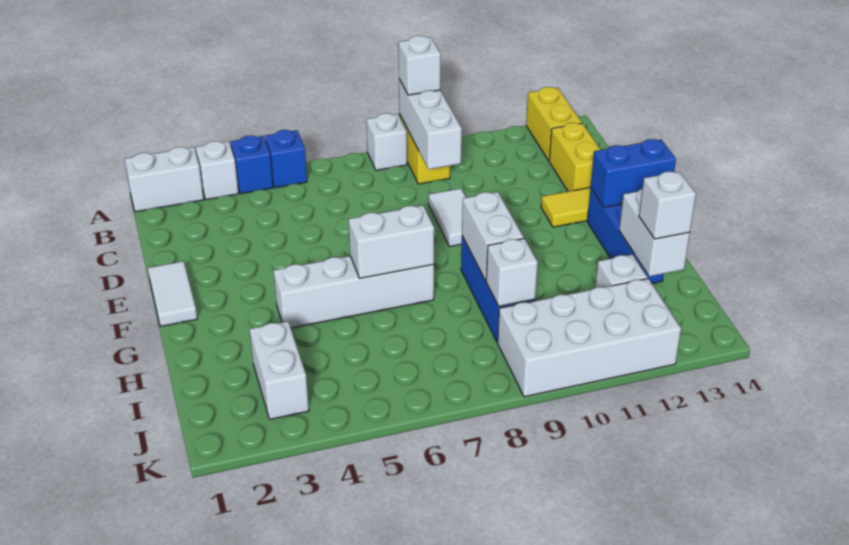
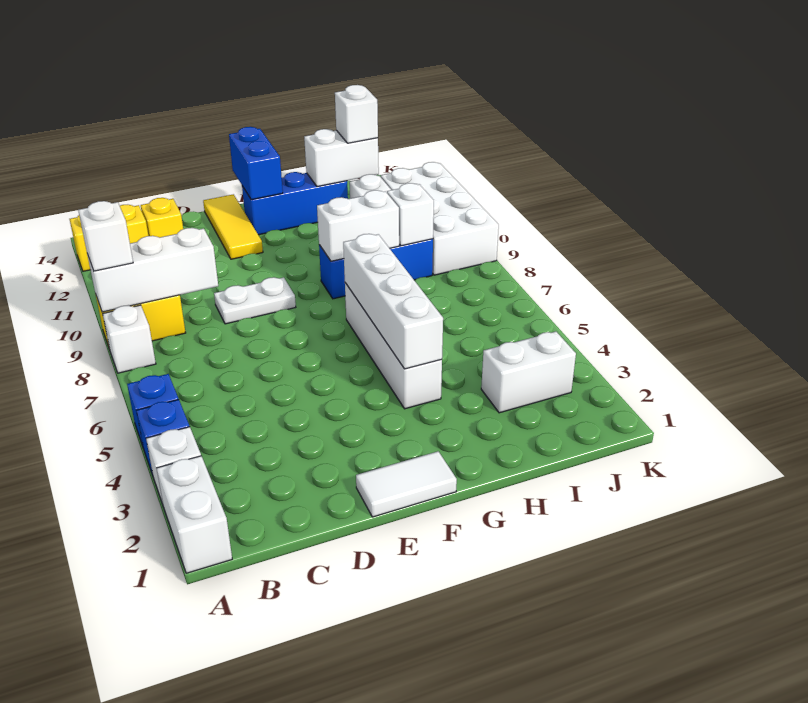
yellow brick C13:D13 level 1 -> yellow brick C13 level 1
white tile D9:E9 level 1 -> white plate D9:E9 level 1
white brick G6:G7 level 2 -> white brick G4:G7 level 2

